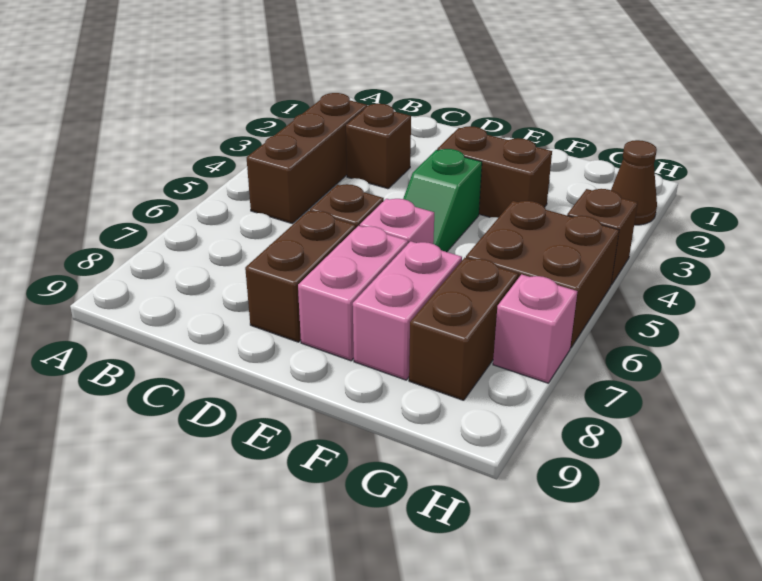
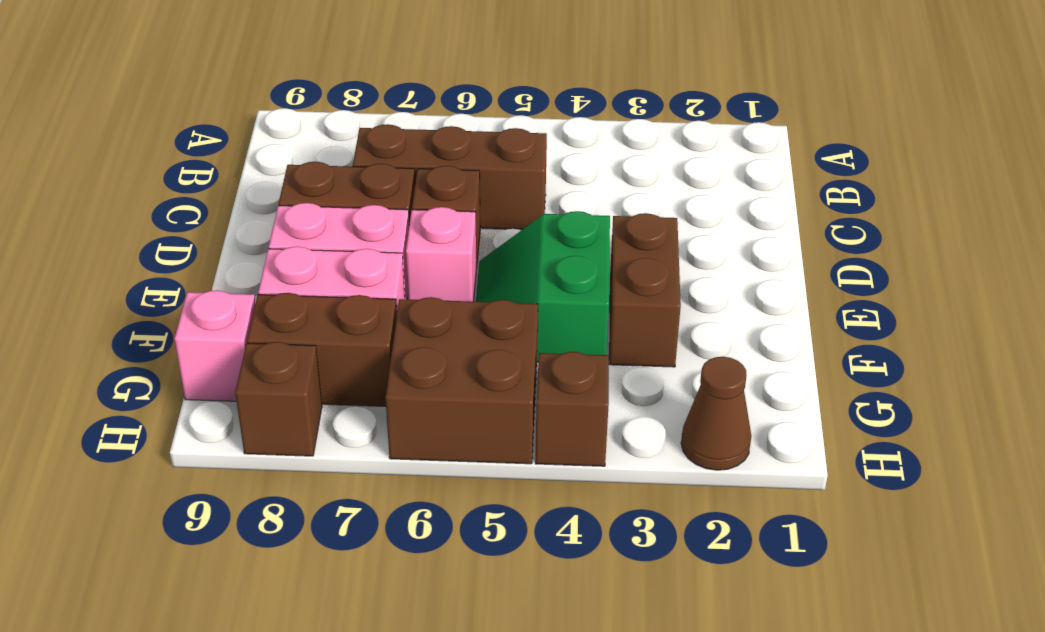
brown brick B3:B5 level 1 -> brown brick C5:C7 level 1
brown brick C3 level 1 -> brown brick H8 level 1
green slope E4:E5 level 1 top 4 -> green slope E4:F5 level 1 top 4
pink brick H7 level 1 -> pink brick G9 level 1

